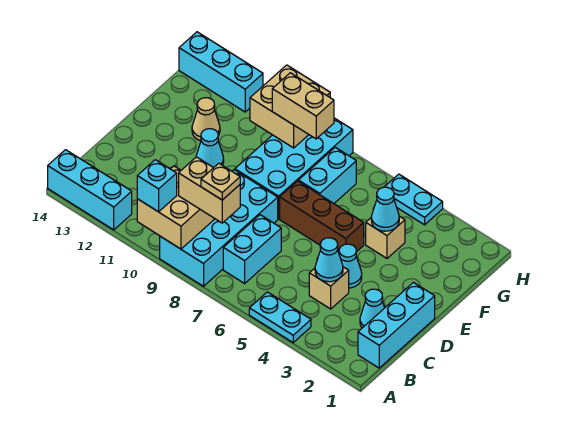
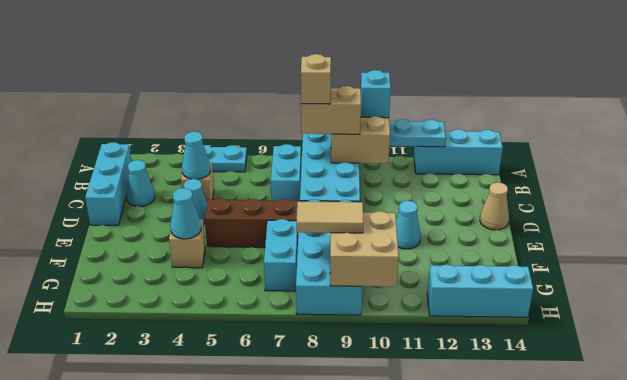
tan plate B8 level 4 -> tan brick B8 level 4
tan cone F12 level 1 -> tan cone D14 level 1
tan brick G8:G9 level 3 -> tan tile G8:G9 level 3
cyan plate H4:H5 level 1 -> cyan plate A11:A12 level 2

